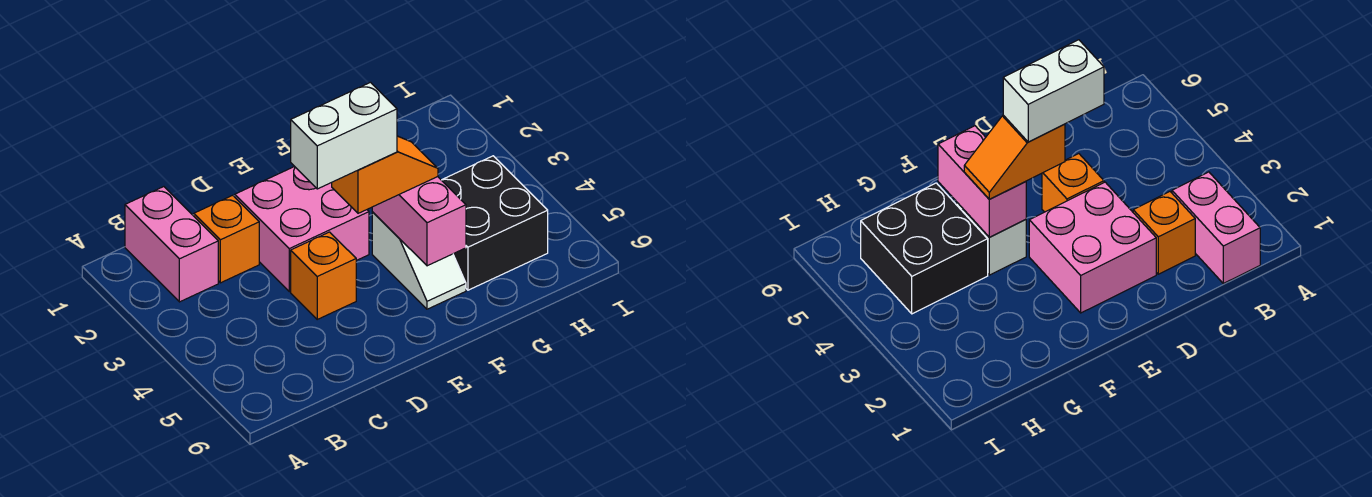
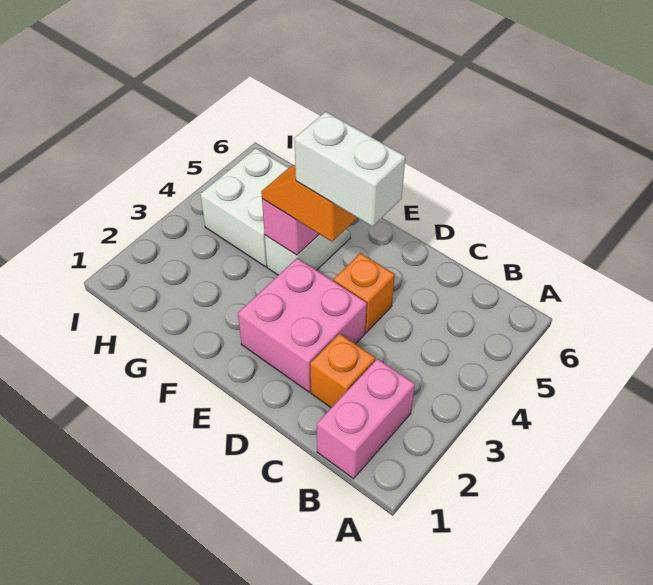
black brick G4:H5 level 1 -> white brick G4:H5 level 1

